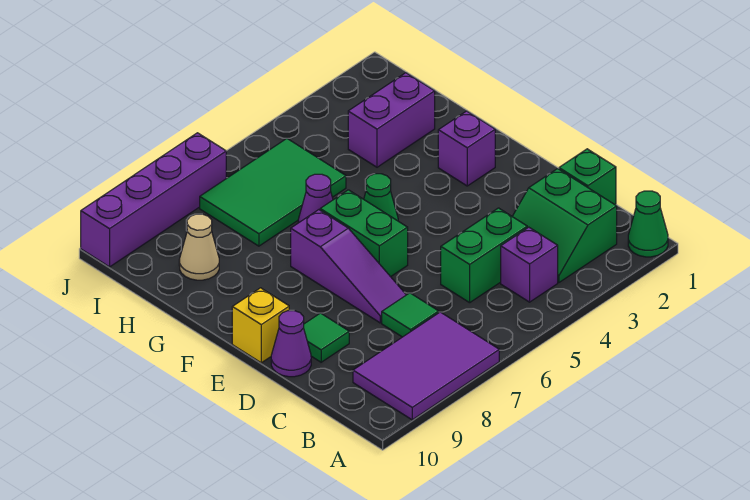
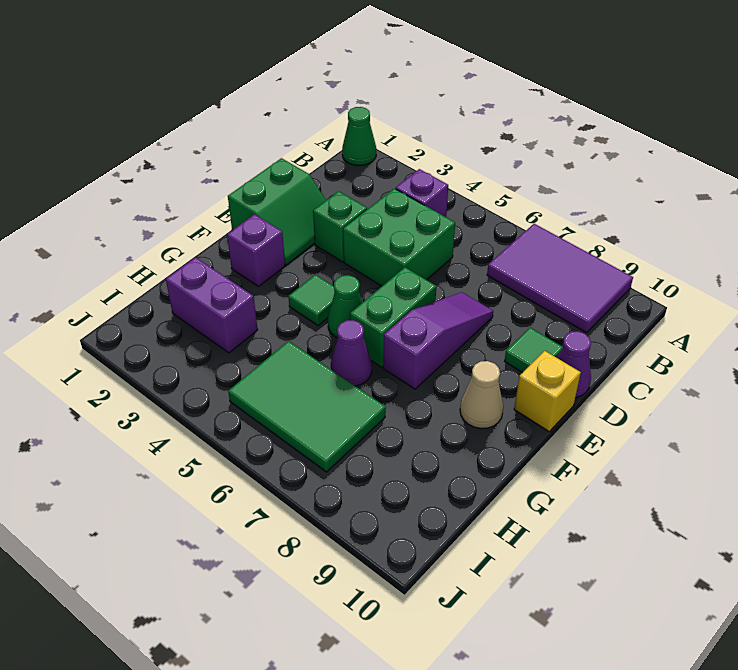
green slope B2:C3 level 1 top 2 -> green slope D1:E2 level 1 top 1
green brick C1 level 1 -> green brick D3 level 1
green brick C4:C5 level 1 -> green brick C4:D5 level 1
green tile C7 level 1 -> green tile F4 level 1
tan cone H9 level 1 -> tan cone F9 level 1
purple brick J7:J10 level 1 -> none

